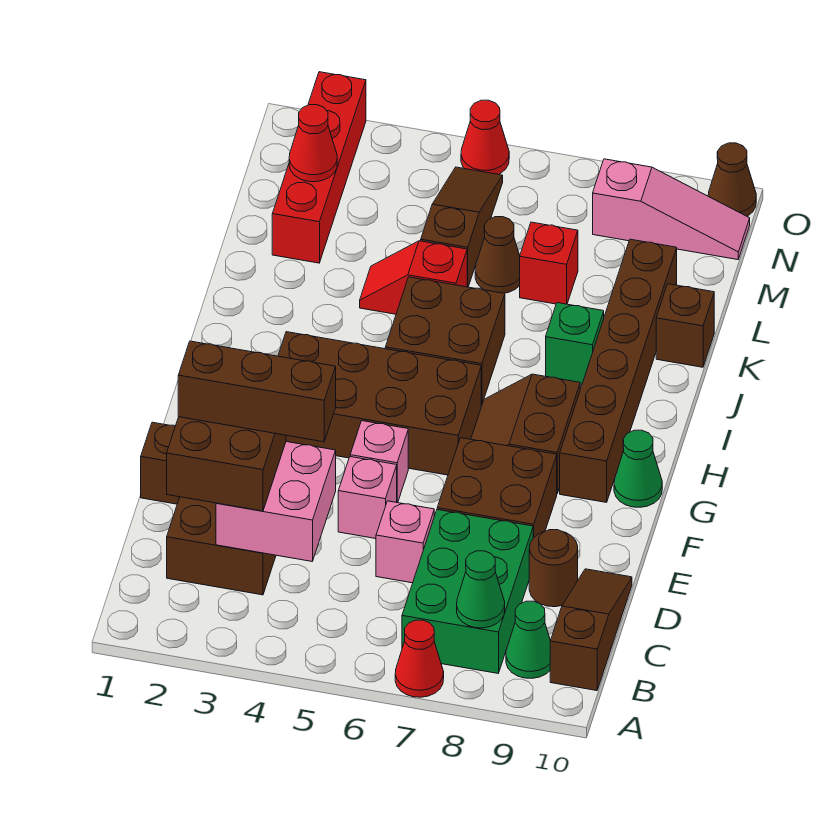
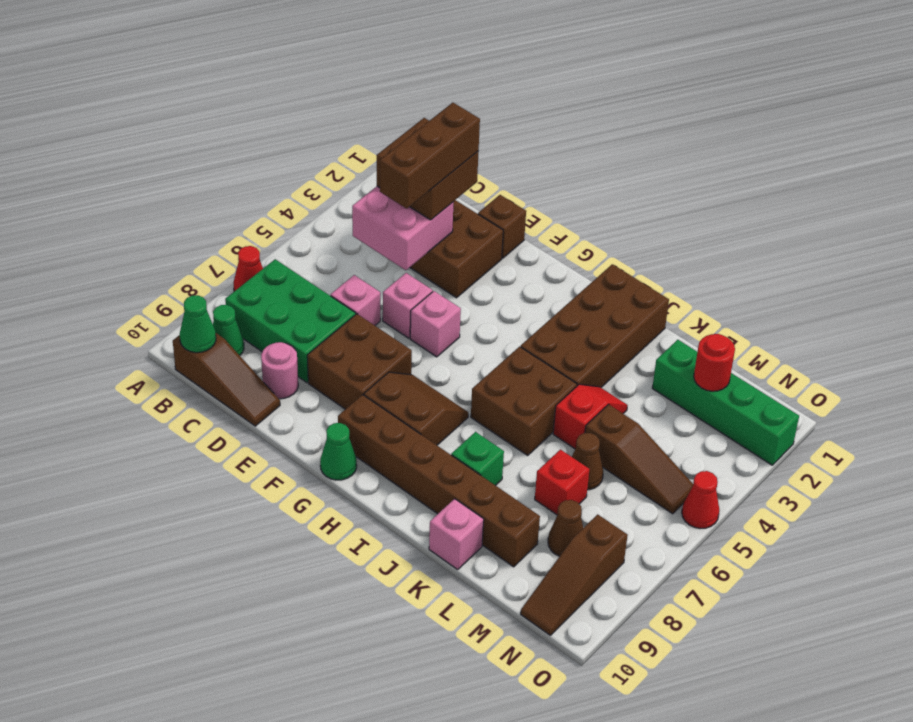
green cone B8 level 2 -> green cone B10 level 2
brown round brick D9 level 1 -> pink round brick D9 level 1
brown brick G3:H6 level 1 -> brown brick I1:J4 level 1
brown brick K10 level 1 -> pink brick K10 level 1
red brick L2:O2 level 1 -> green brick L2:O2 level 1
red cone M2 level 2 -> red round brick M2 level 2
pink slope N8:N10 level 1 top 8 -> brown slope N8:N10 level 1 top 8
brown cone O10 level 1 -> brown cone M8 level 1

